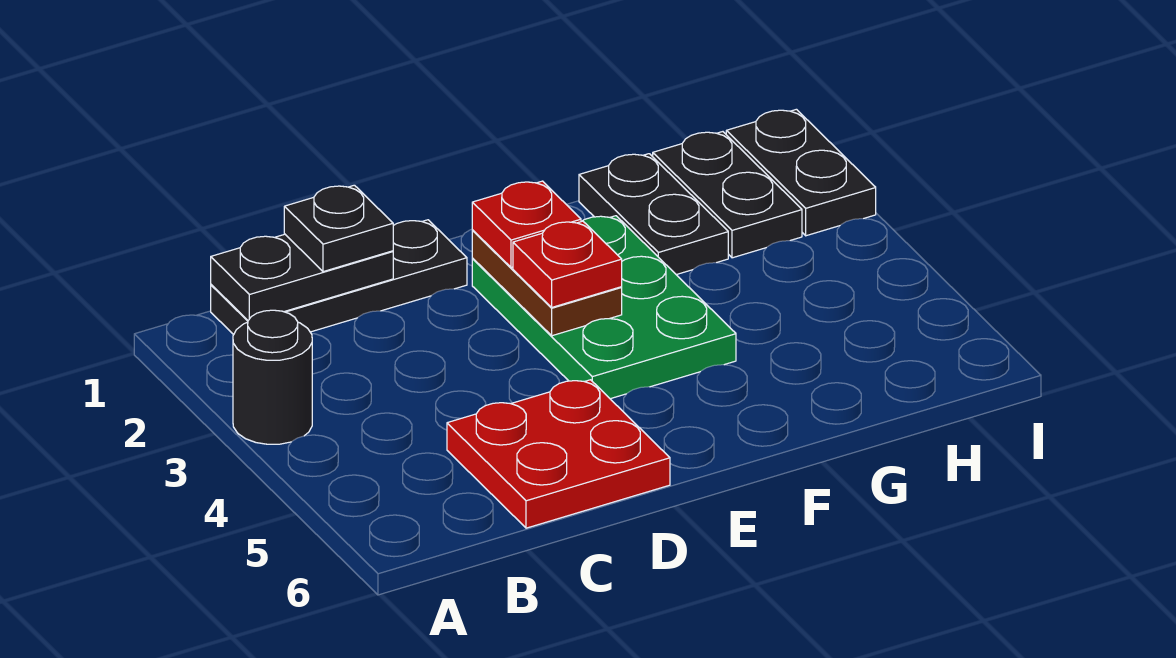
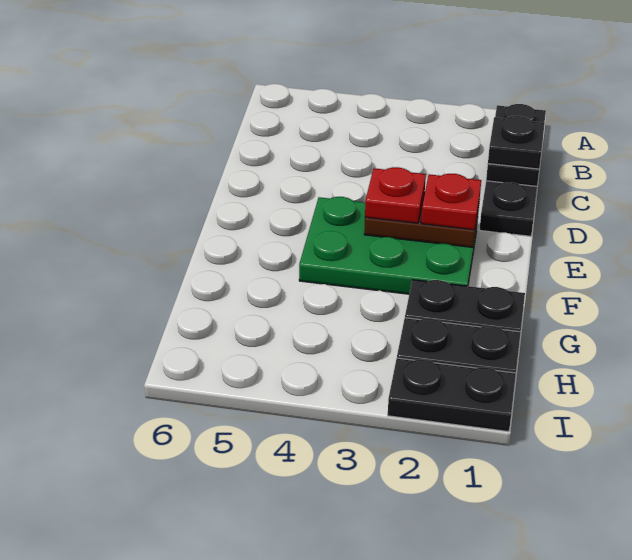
black round brick A3 level 1 -> none
red plate C5:D6 level 1 -> none

